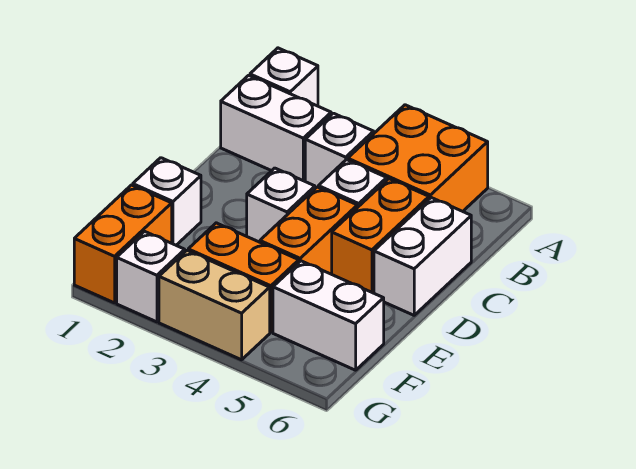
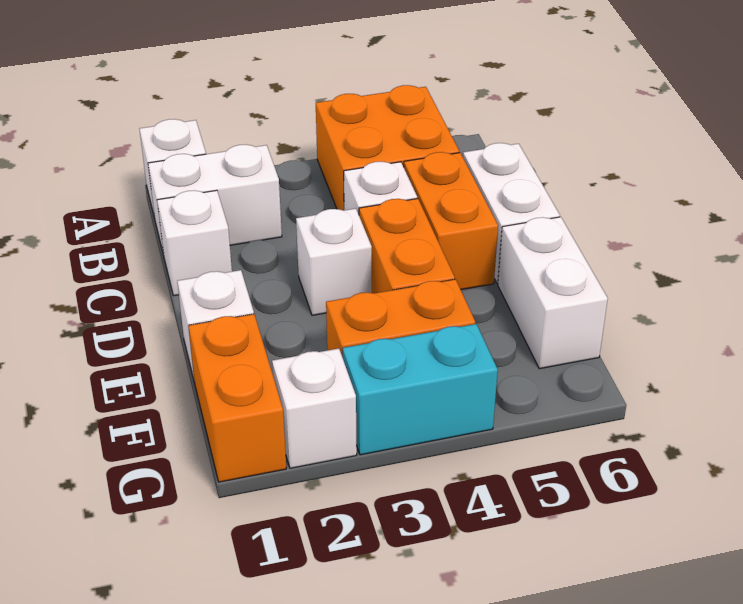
white brick B3 level 1 -> white brick C1 level 1
white brick F5:F6 level 1 -> white brick E6:F6 level 1
tan brick G3:G4 level 1 -> cyan brick G3:G4 level 1

